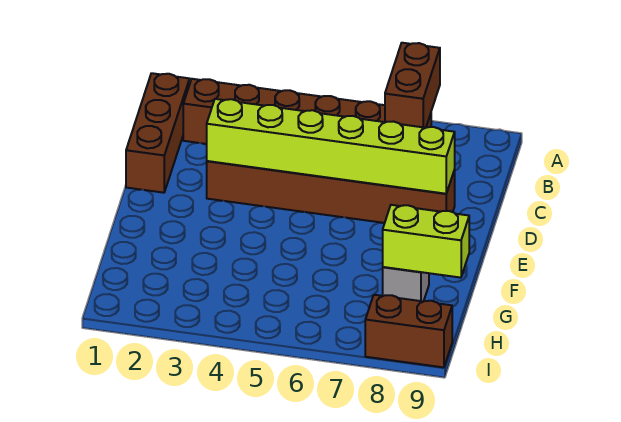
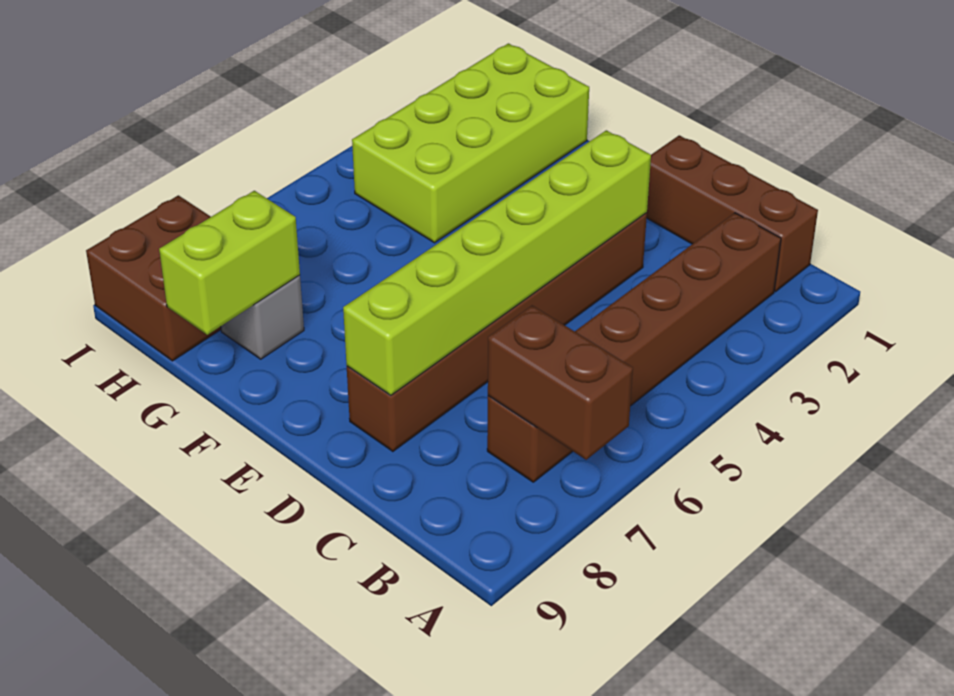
none -> lime brick G1:H4 level 1
brown brick I8:I9 level 1 -> brown brick H8:I9 level 1

